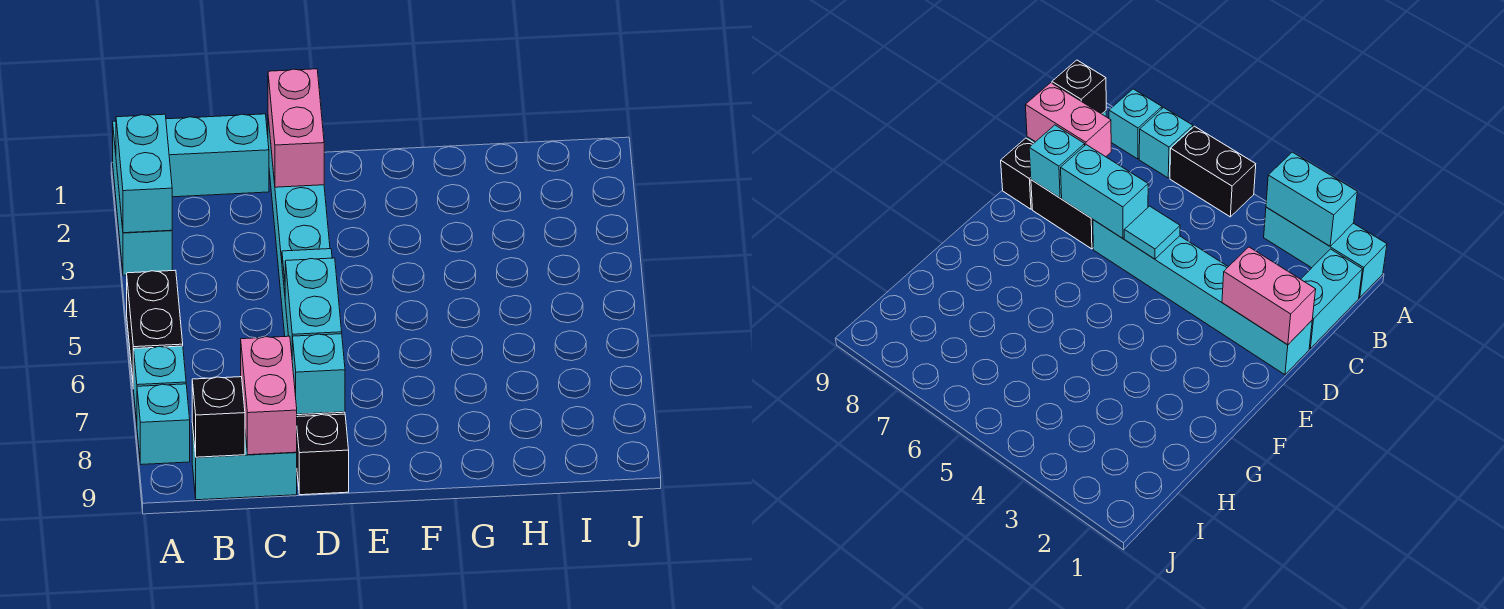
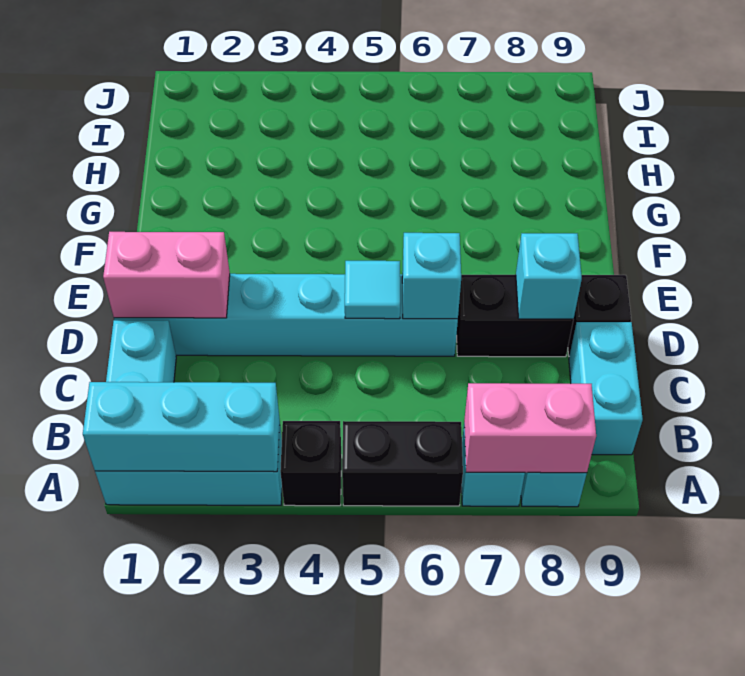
cyan brick A2:A3 level 2 -> cyan brick A1:A3 level 2
black brick B9 level 2 -> black brick A4 level 1
pink brick C8:C9 level 2 -> pink brick A7:A8 level 2
cyan brick D6:D7 level 2 -> cyan brick D6 level 2

